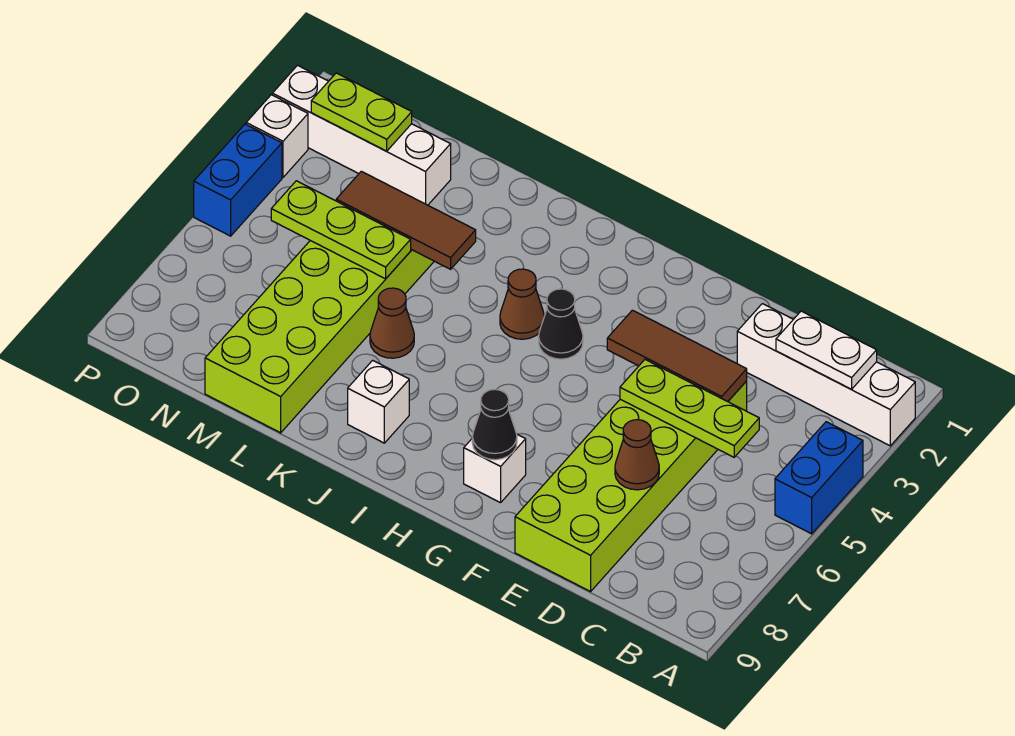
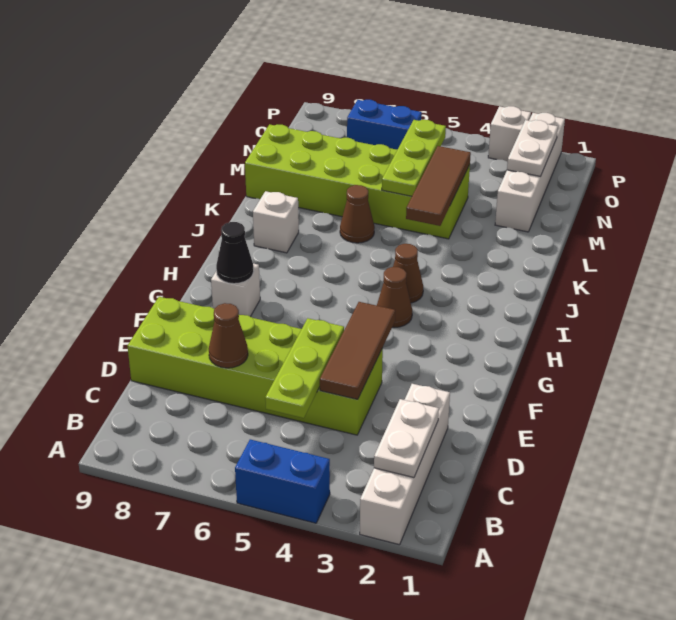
black cone H4 level 1 -> brown cone H4 level 1
lime plate N2:O2 level 2 -> white plate N2:O2 level 2
blue brick P4:P5 level 1 -> blue brick O6:O7 level 1

